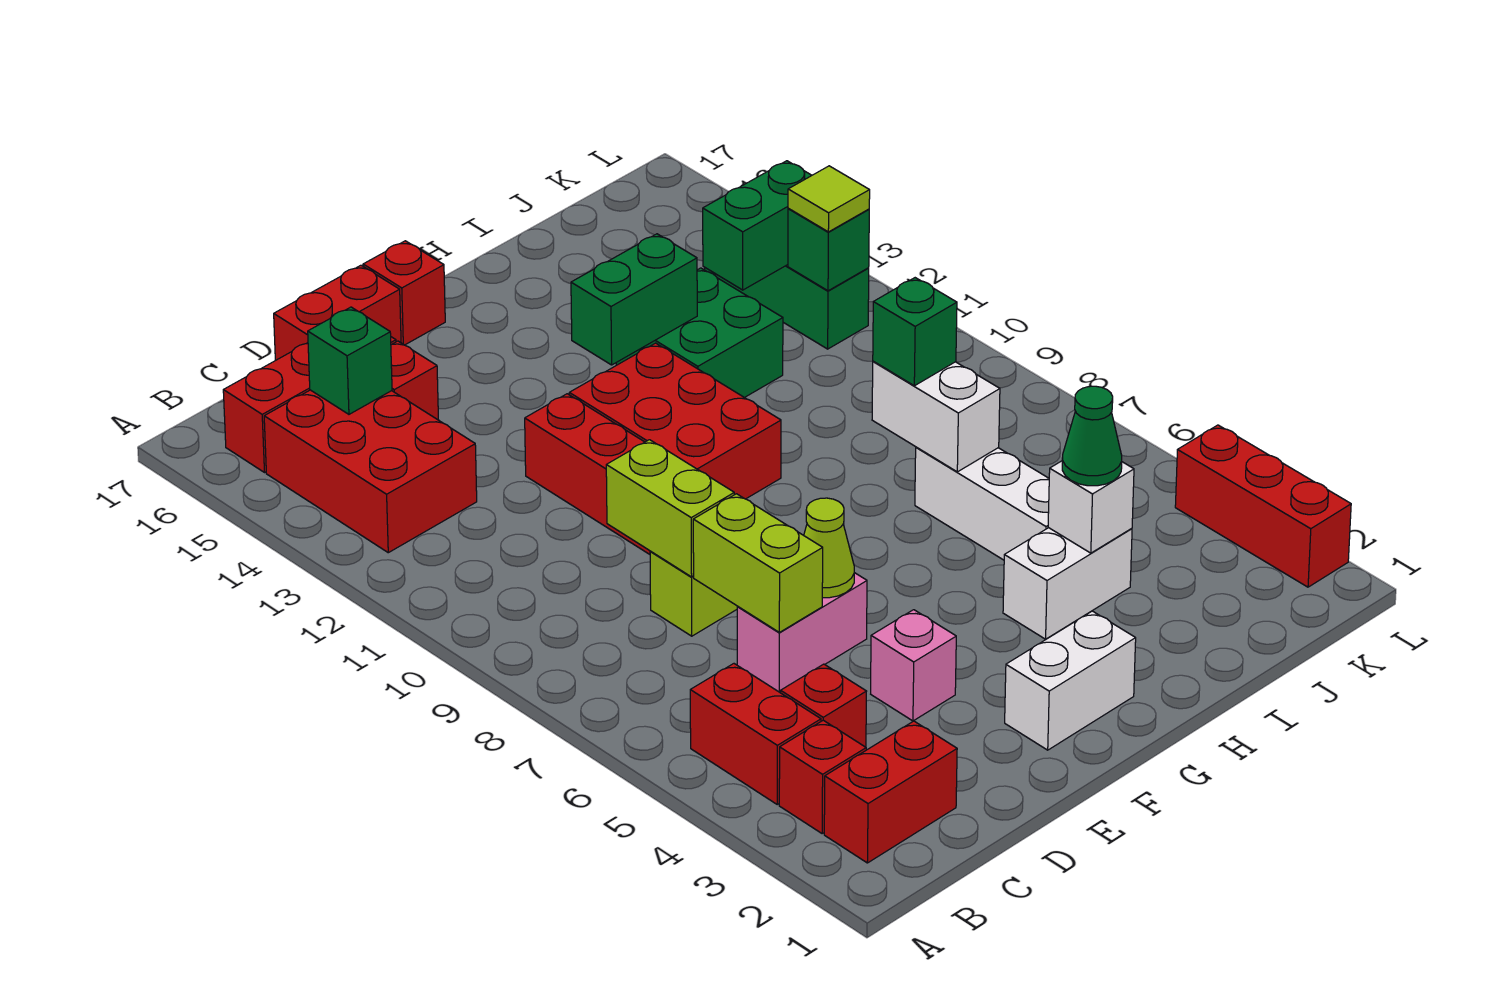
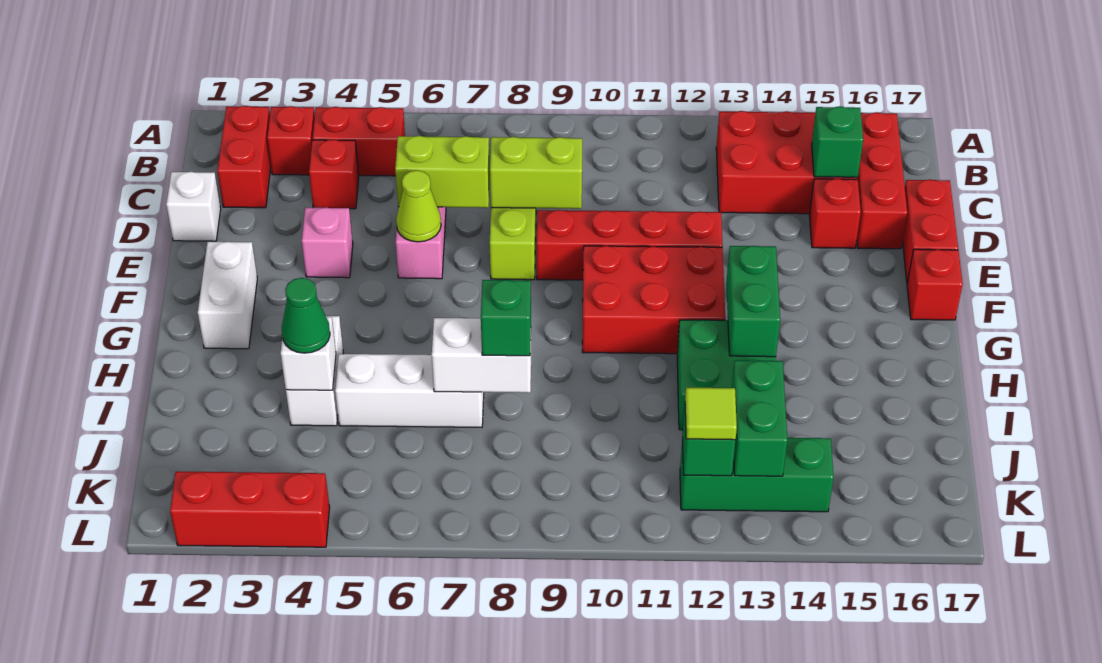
none -> white brick D1 level 1

